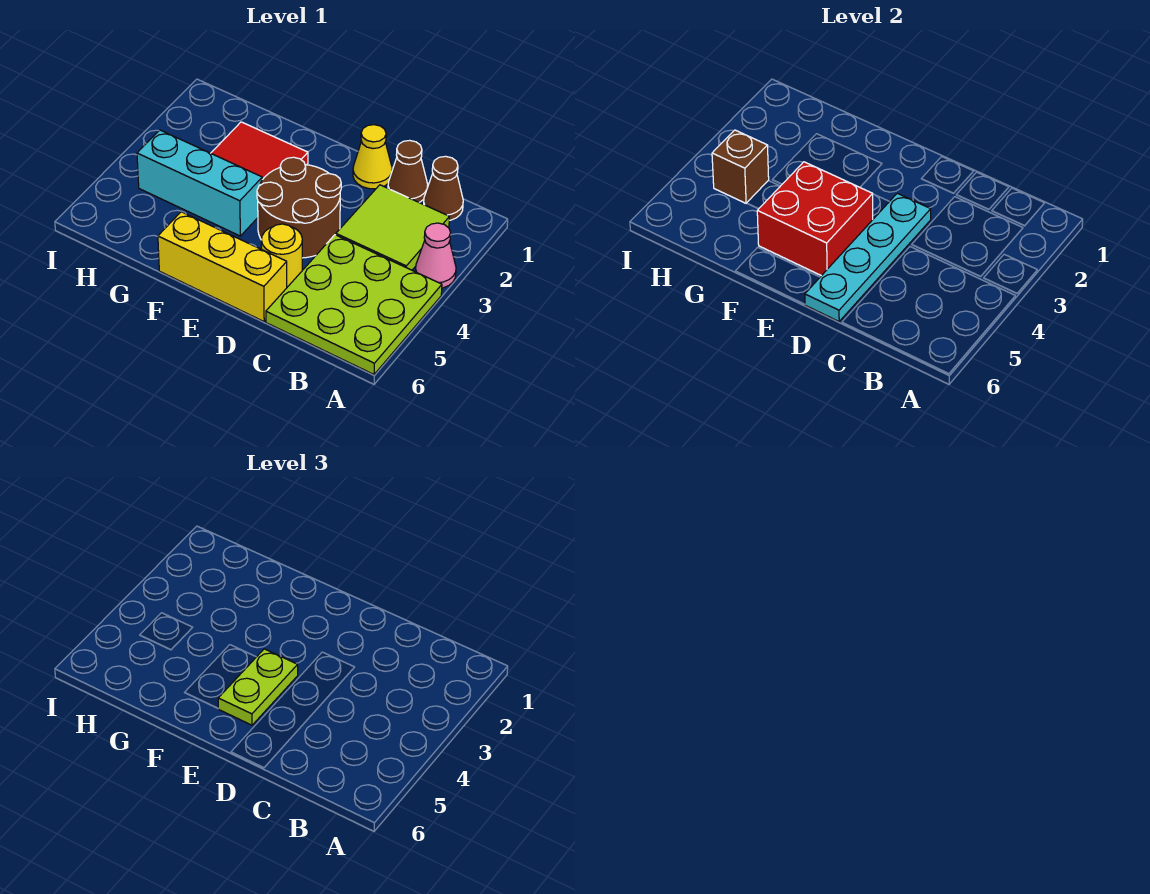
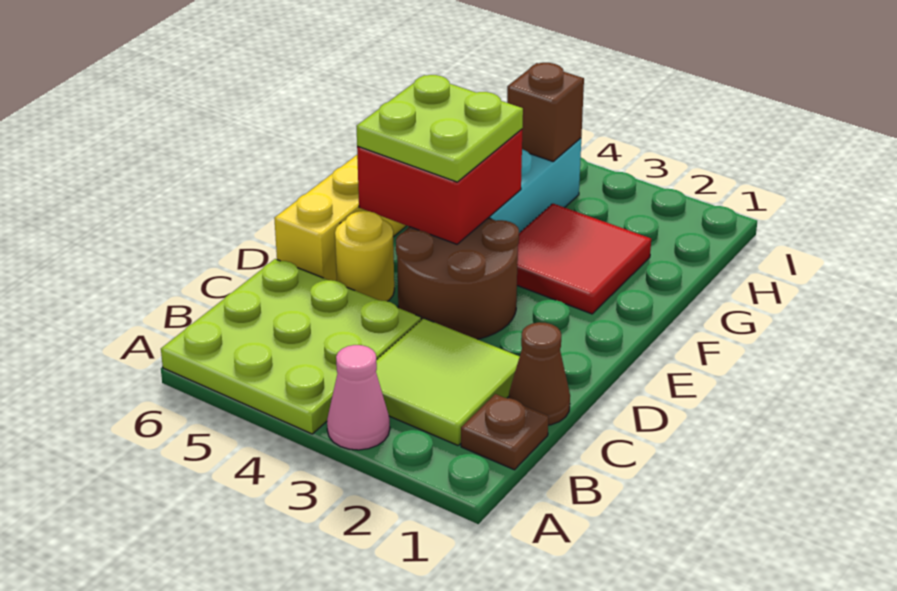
brown cone B1 level 1 -> brown plate B1 level 1
yellow cone D1 level 1 -> none
cyan plate D3:D6 level 2 -> none
lime plate E4:E5 level 3 -> lime plate E4:F5 level 3

